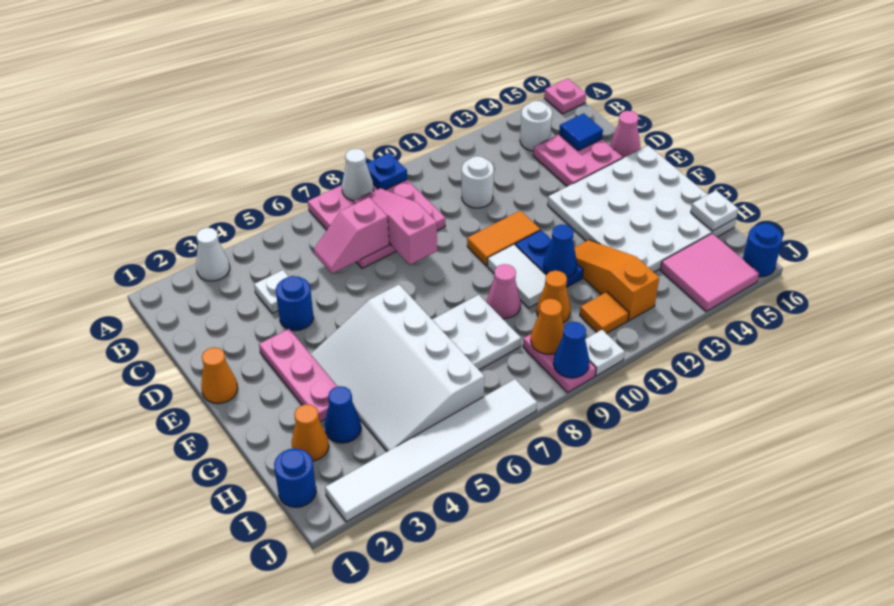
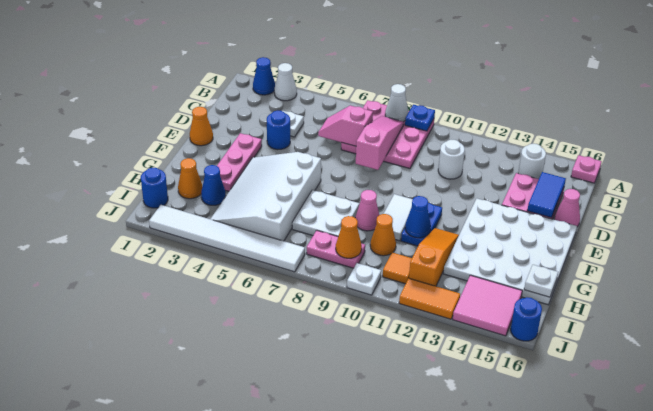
blue tile C15 level 2 -> blue tile C15:D15 level 2
orange tile E10:E11 level 1 -> orange tile J12:J13 level 1
pink plate I9:J9 level 1 -> pink plate I8:I9 level 1
blue cone J9 level 2 -> blue cone A2 level 1

